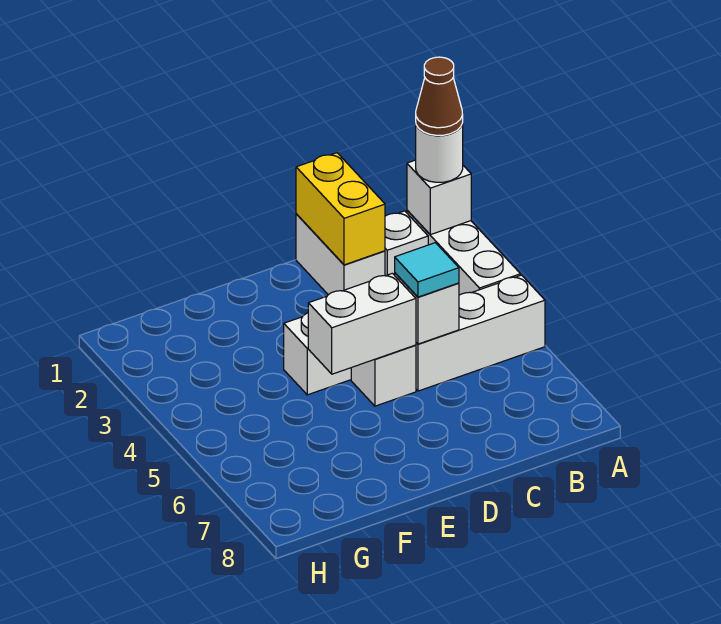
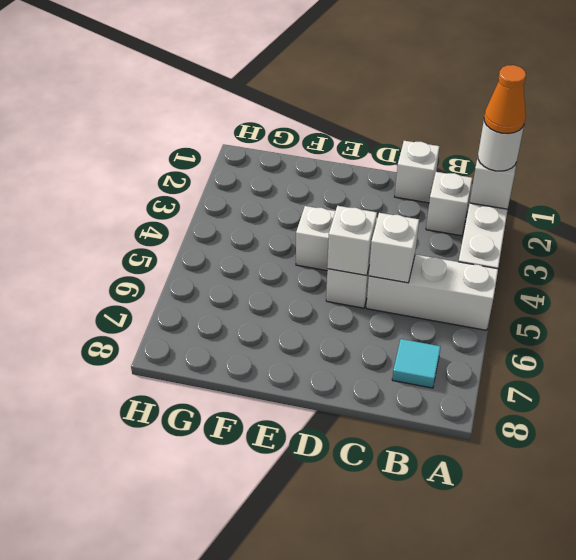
brown cone A2 level 4 -> orange cone A2 level 4
white brick C1:C2 level 1 -> white brick C1 level 1
yellow brick C1:C2 level 2 -> none
cyan tile C5 level 3 -> cyan tile B7 level 1
white brick D5:E5 level 2 -> white brick D5 level 2

